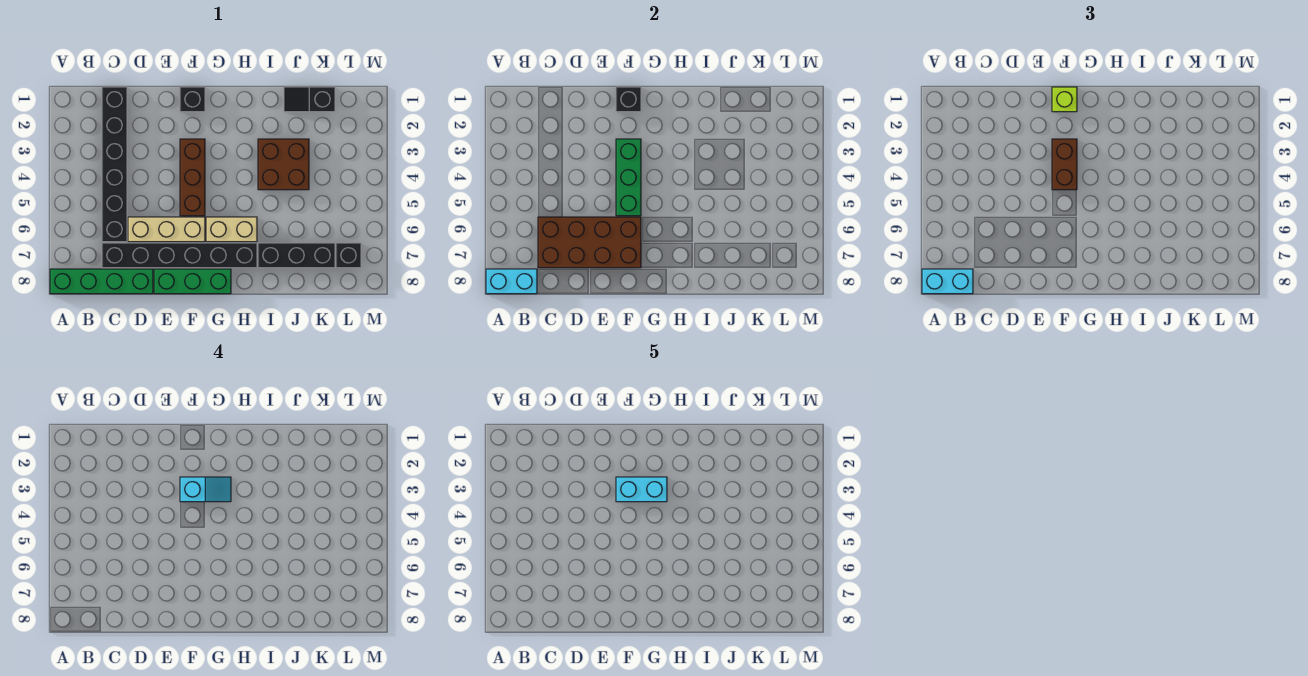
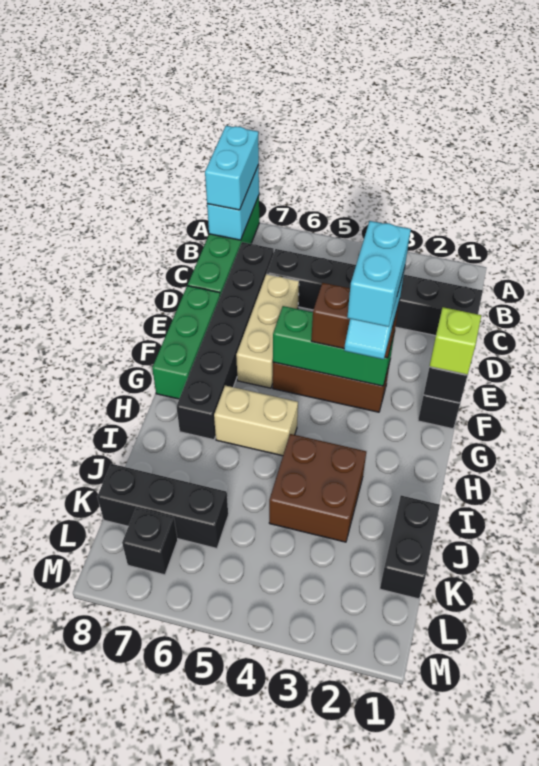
brown brick C6:F7 level 2 -> none
tan brick G6:H6 level 1 -> tan brick H5:H6 level 1
black brick I7:K7 level 1 -> black brick K6:K8 level 1
black slope J1:K1 level 1 top K -> black brick J1:K1 level 1

